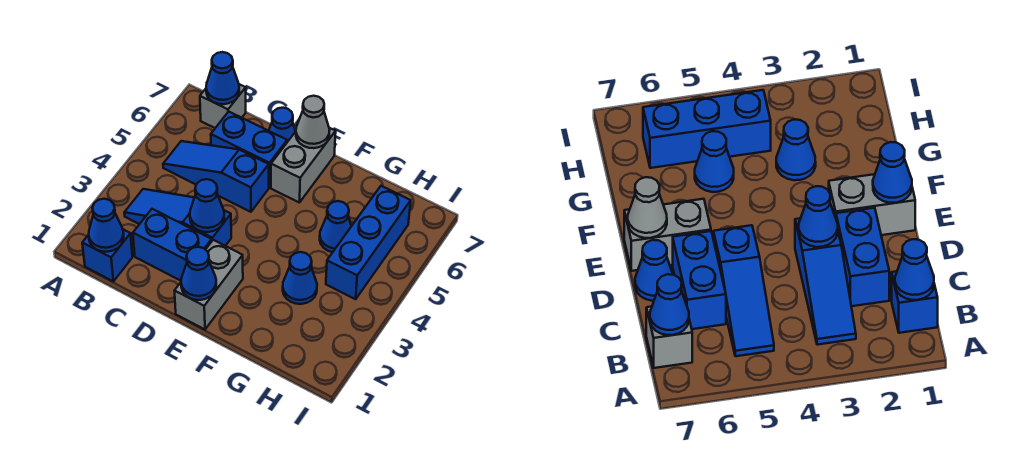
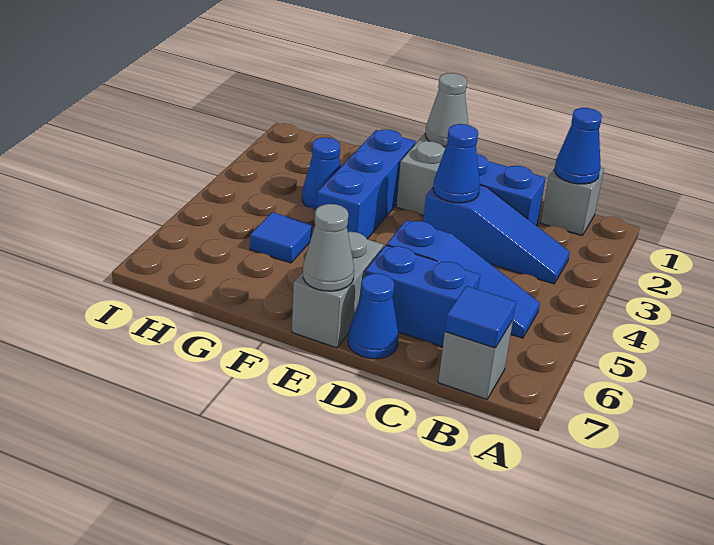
blue brick B1 level 1 -> grey brick B1 level 1
blue cone B7 level 2 -> blue tile B7 level 2
blue cone E1 level 2 -> grey cone E1 level 2
blue cone G5 level 1 -> blue tile G5 level 1
blue brick H4:H6 level 1 -> blue brick F2:F4 level 1

